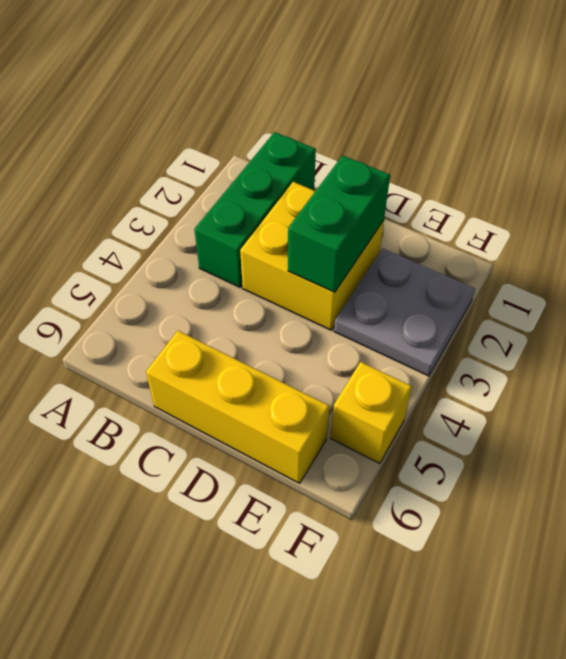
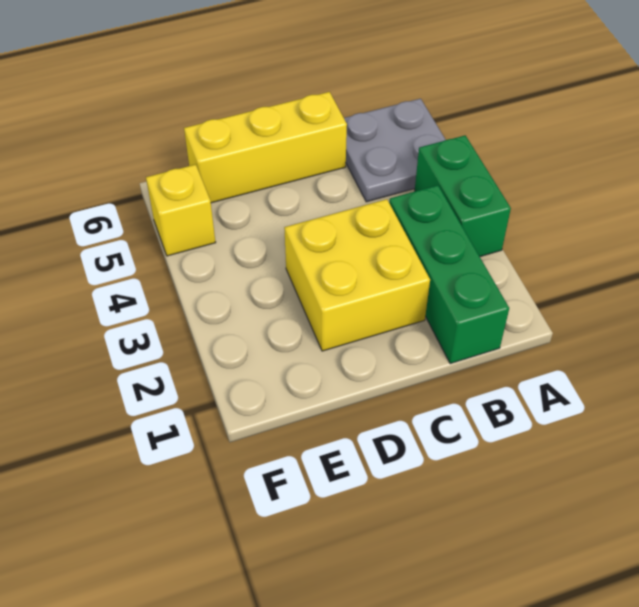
green brick D2:D3 level 2 -> green brick A3:A4 level 1
grey plate E2:F3 level 1 -> grey plate A5:B6 level 1

